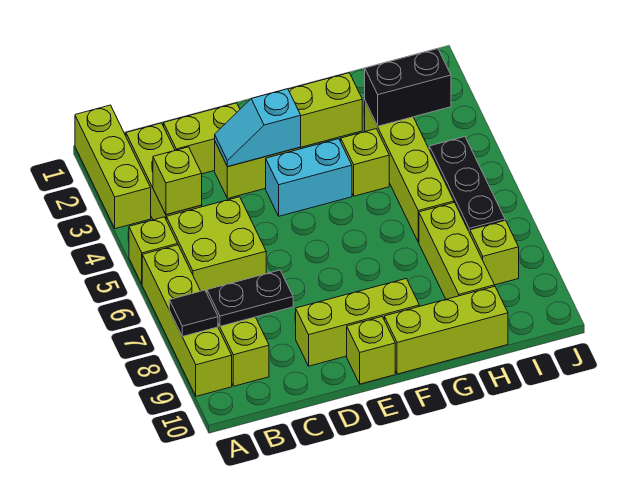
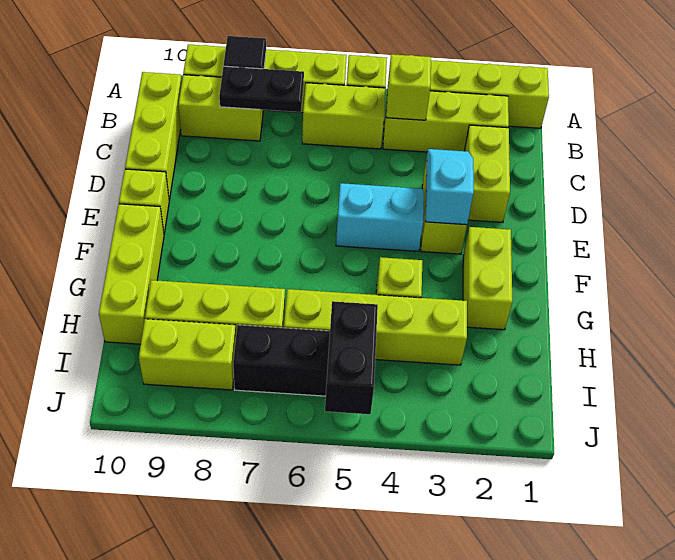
lime brick B5:C6 level 1 -> lime brick B5:B6 level 1
black plate B8:C8 level 2 -> black plate B7:B8 level 2
lime brick D9:F9 level 1 -> lime brick B10:D10 level 1
cyan brick E4:F4 level 1 -> cyan brick E4:E5 level 1
black brick H3:I3 level 2 -> black brick I5:J5 level 2
lime brick I8 level 1 -> lime brick I8:I9 level 1

